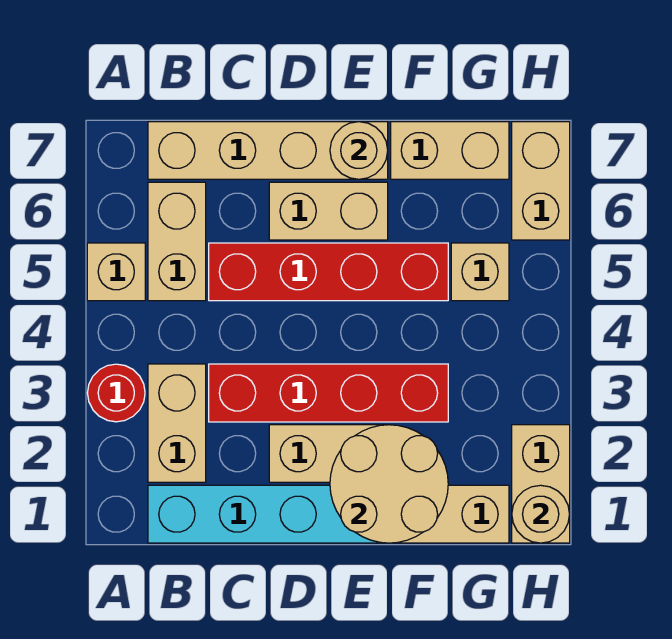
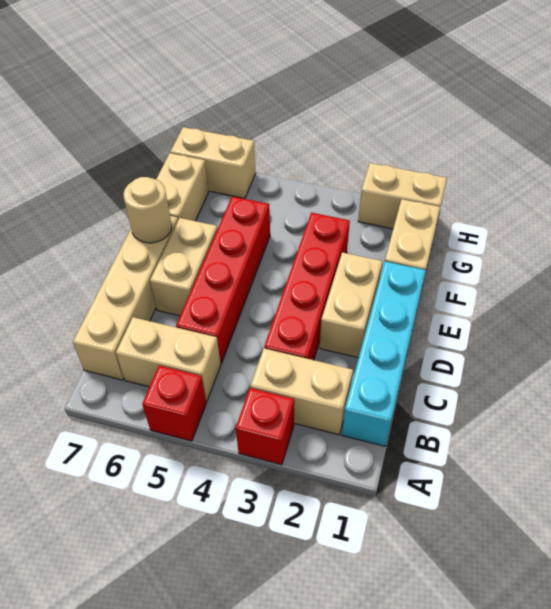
red round brick A3 level 1 -> red brick A3 level 1
tan brick A5 level 1 -> red brick A5 level 1
tan round brick E1:F2 level 2 -> none
tan brick G5 level 1 -> none
tan round brick H1 level 2 -> none

